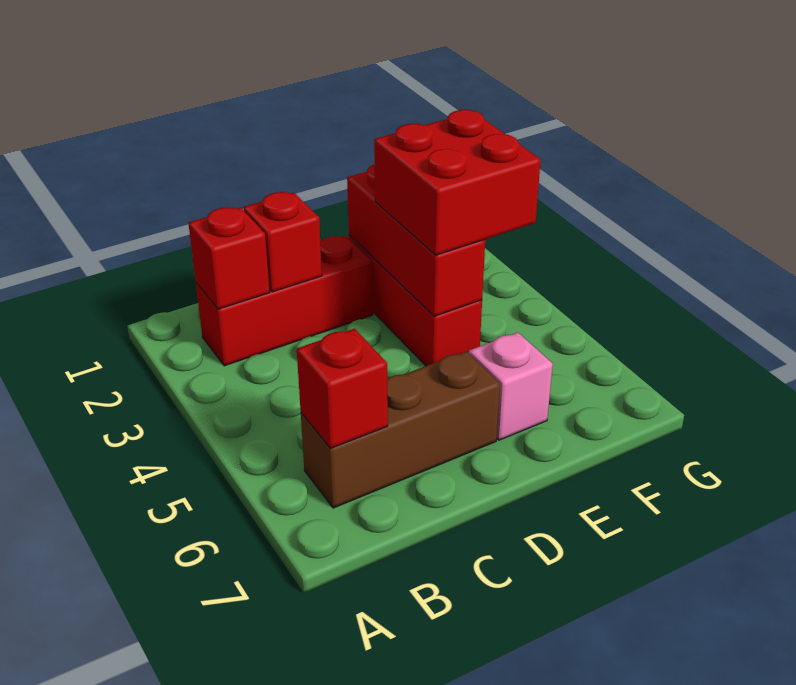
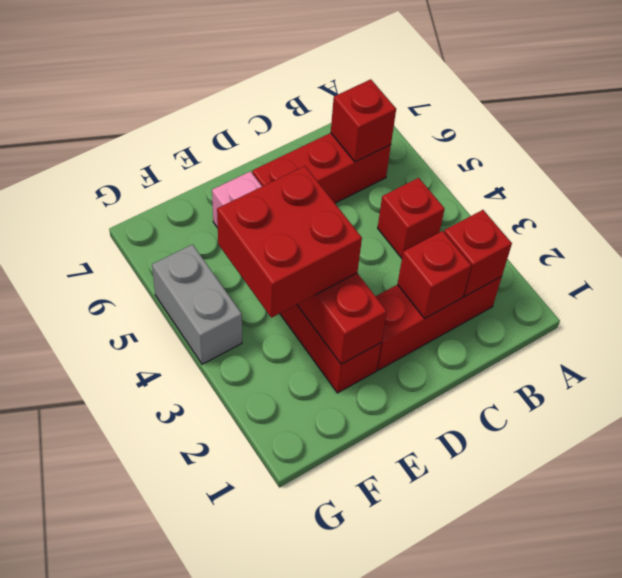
none -> red brick B4 level 1
brown brick B6:D6 level 1 -> red brick B6:D6 level 1
none -> grey brick G4:G5 level 1

